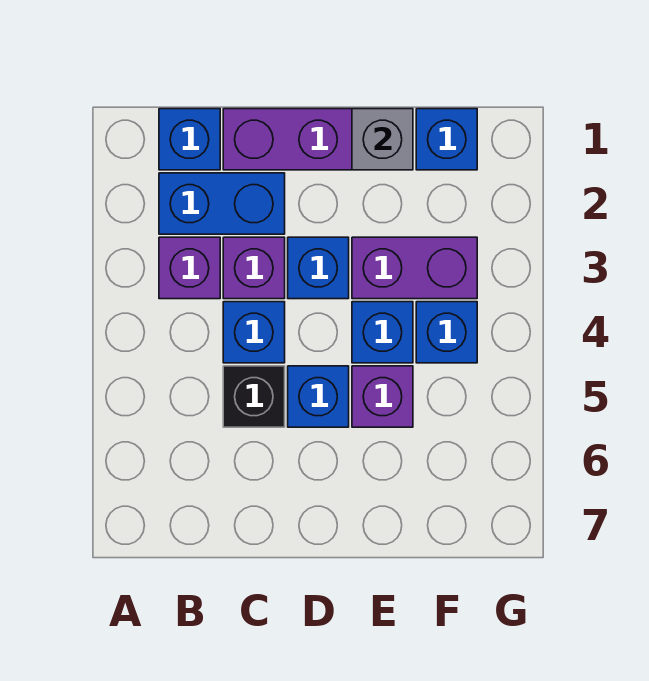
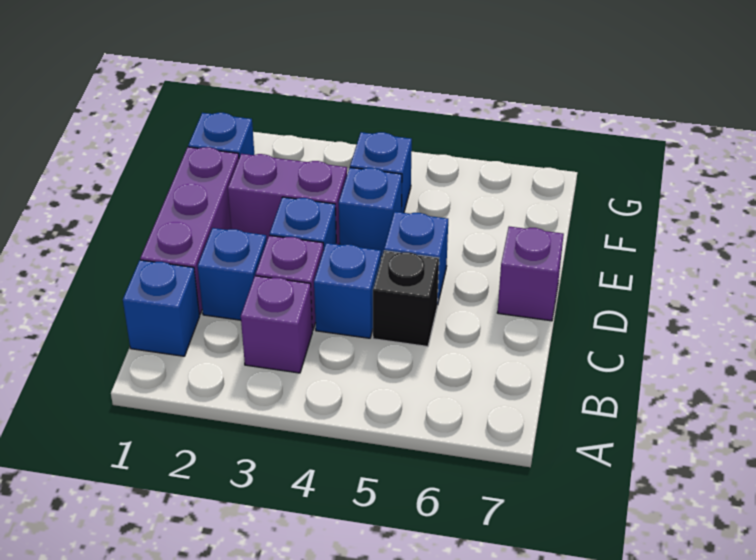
blue brick B2:C2 level 1 -> blue brick C2 level 1
grey brick E1 level 2 -> none
purple brick E3:F3 level 1 -> purple brick E2:E3 level 1
purple brick E5 level 1 -> purple brick D7 level 1

